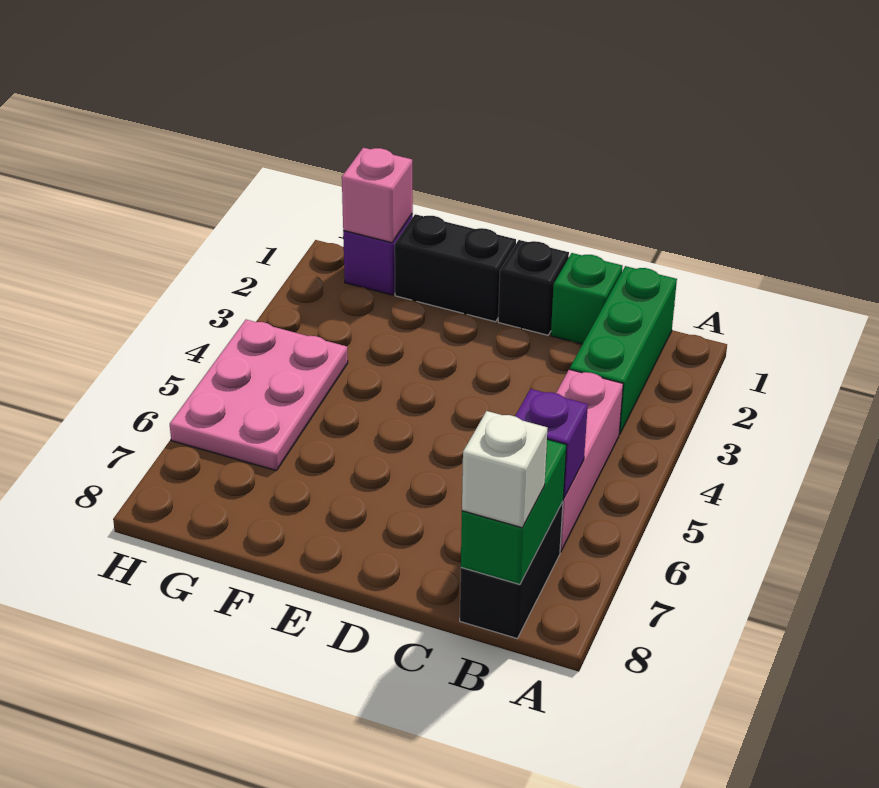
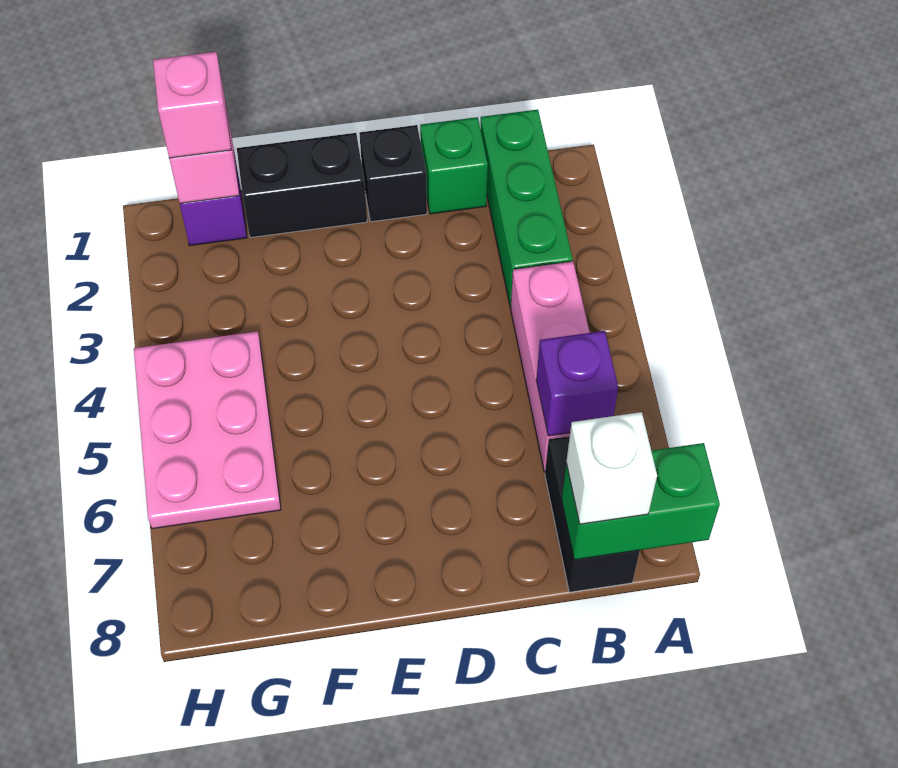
green brick B7:B8 level 2 -> green brick A8:B8 level 2
none -> pink brick G1 level 3

